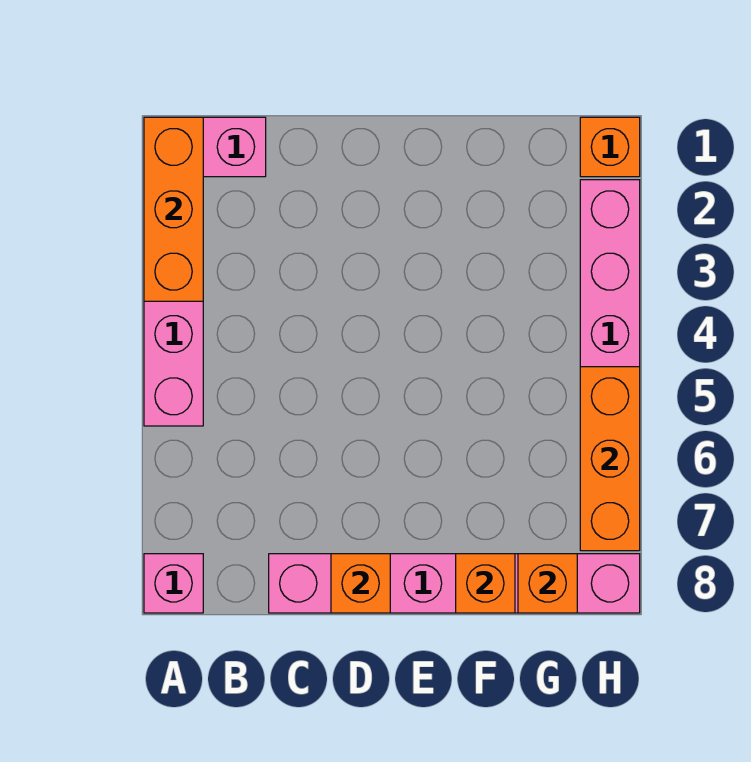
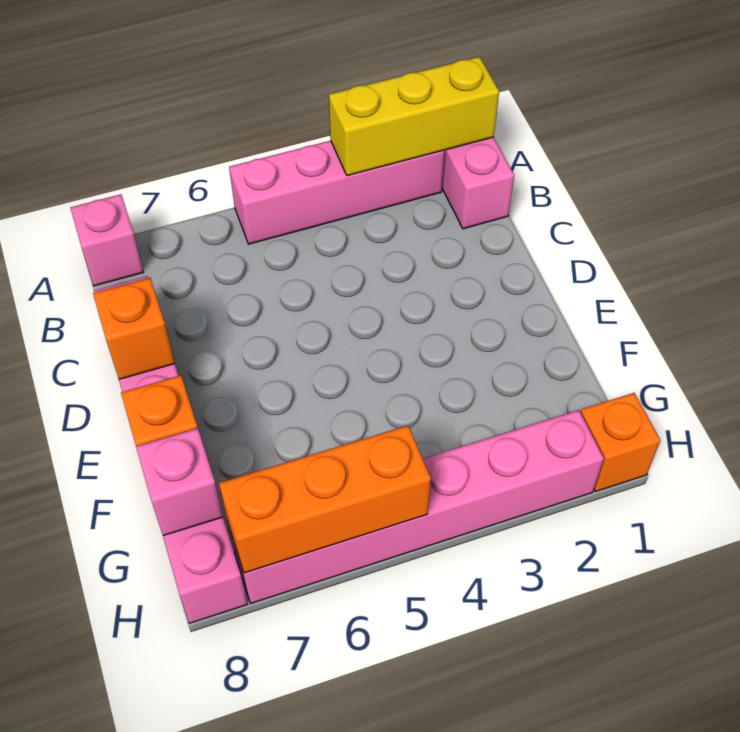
orange brick A1:A3 level 2 -> yellow brick A1:A3 level 2
orange brick G8 level 2 -> pink brick G8 level 2

